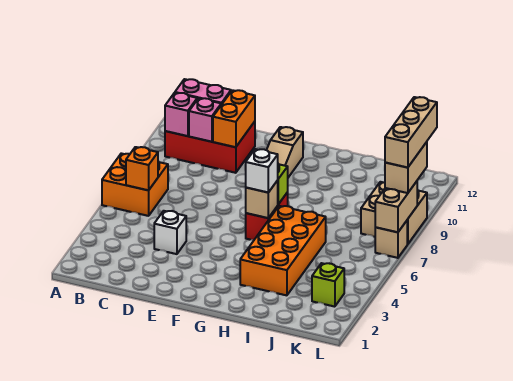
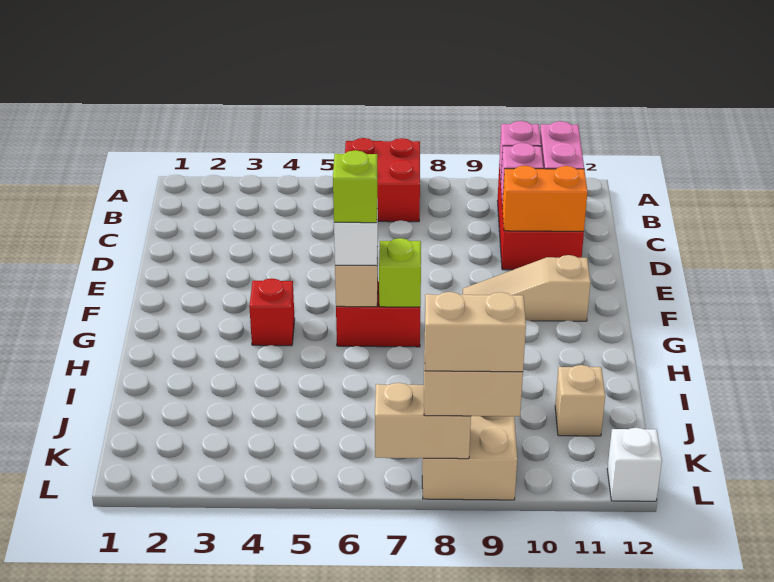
orange brick A6:B7 level 1 -> red brick A6:B7 level 1
orange brick B6 level 2 -> none
white brick D4 level 1 -> white brick L12 level 1
none -> red brick G4 level 1
orange brick H3:I6 level 1 -> none
lime brick K3 level 1 -> lime brick G6 level 4
tan brick L7 level 1 -> tan brick J11 level 1
tan brick L8:L10 level 4 -> tan brick L8:L9 level 4

